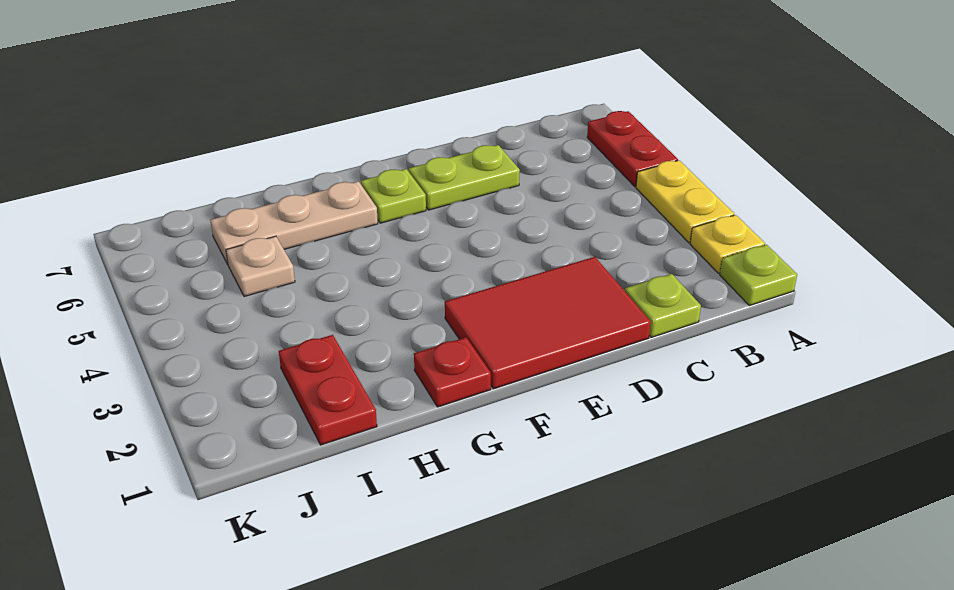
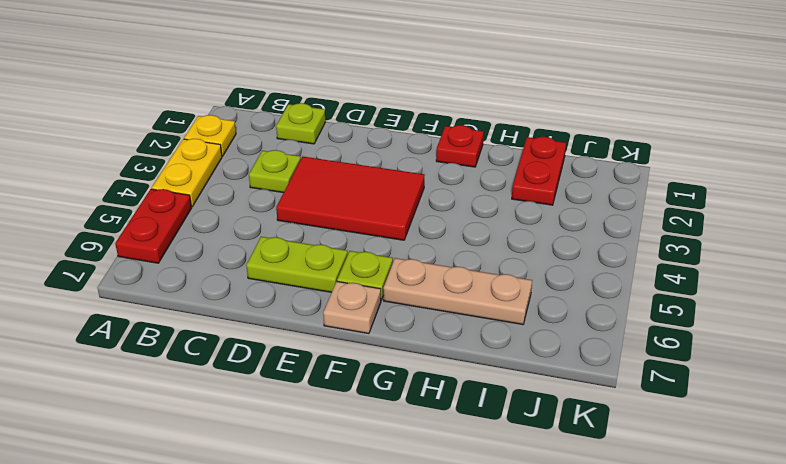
lime plate A1 level 1 -> lime plate C3 level 1
red tile D1:F2 level 1 -> red tile D3:F4 level 1
tan plate I5 level 1 -> tan plate F7 level 1

